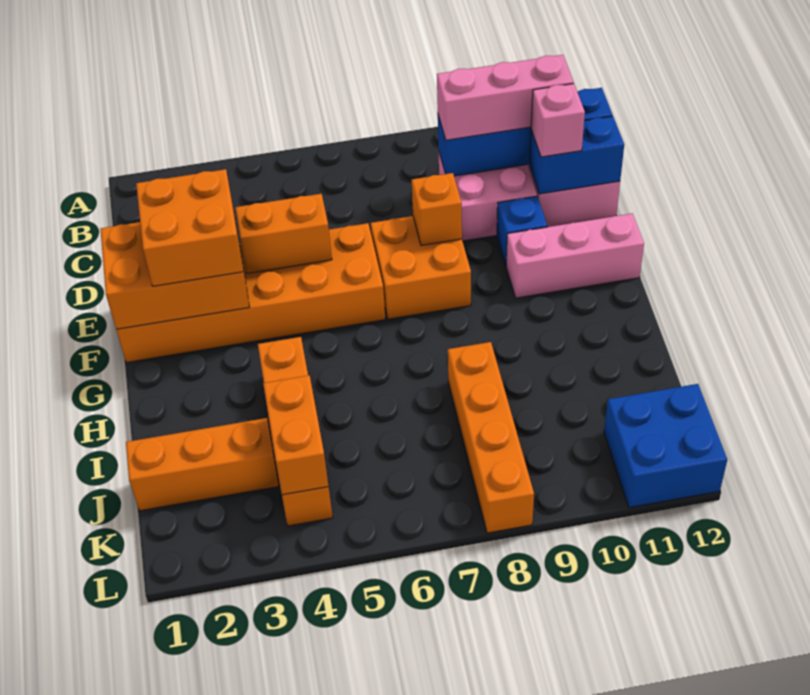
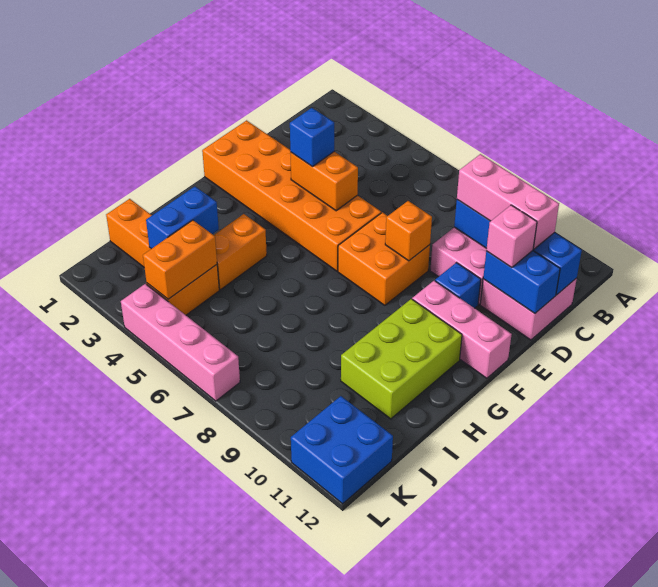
orange brick E1:F3 level 2 -> none
orange brick E2:F3 level 3 -> none
none -> blue brick E4 level 3
none -> lime brick G10:I11 level 1
none -> blue brick I3:J3 level 2
orange brick I8:L8 level 1 -> none
none -> pink brick L4:L7 level 1

